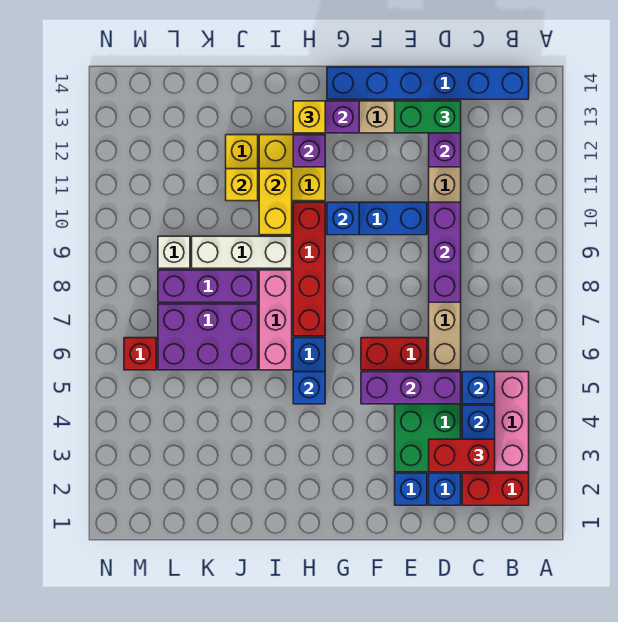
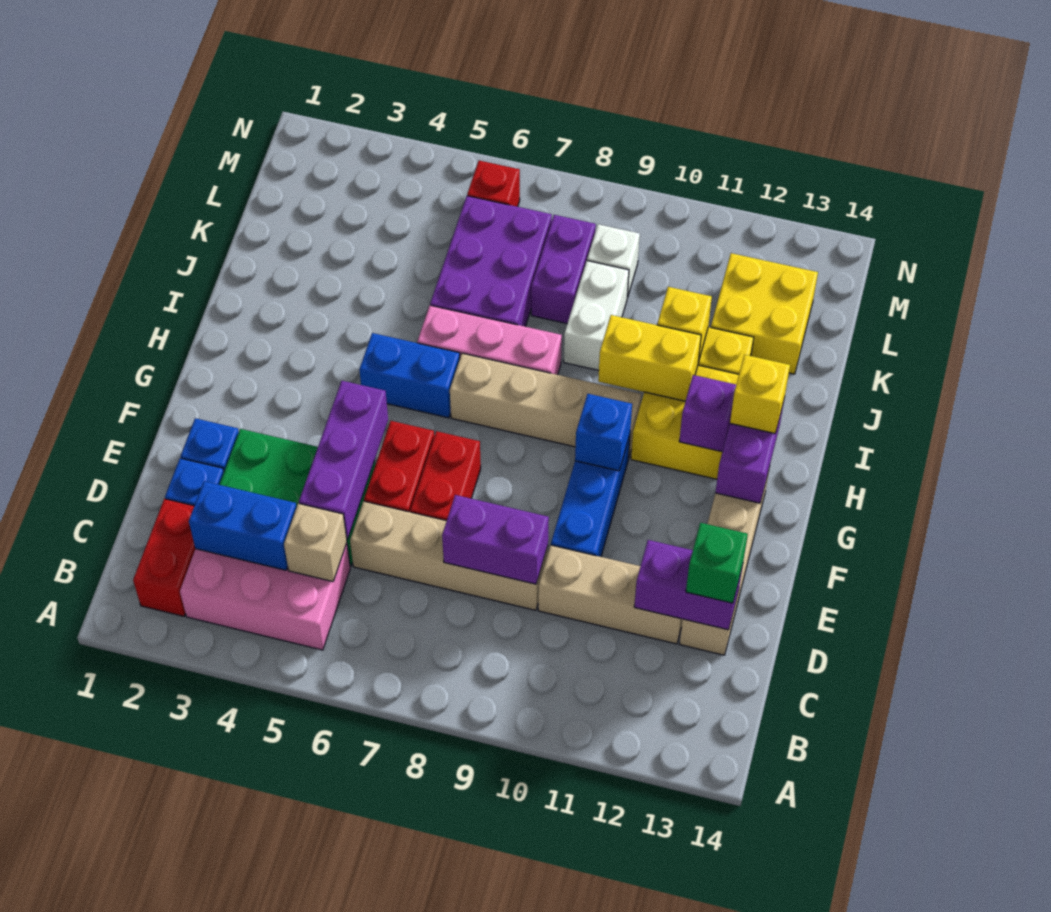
blue brick B14:G14 level 1 -> none
red brick C3:D3 level 3 -> red brick E7:F7 level 1
blue brick C5 level 2 -> tan brick C5 level 2
purple brick D8:D10 level 2 -> purple brick D8:D9 level 2
green brick D13:E13 level 3 -> green brick D13 level 3
blue brick H5 level 2 -> none
red brick H7:H10 level 1 -> tan brick H7:H10 level 1
white brick I9:K9 level 1 -> white brick J9:K9 level 1
purple brick J8:L8 level 1 -> purple brick K8:L8 level 1
none -> yellow brick K12:L13 level 1

